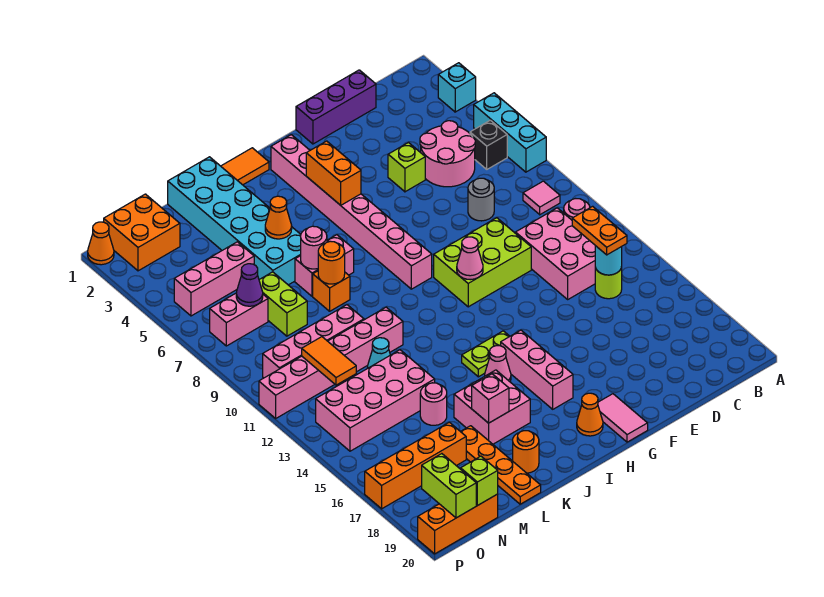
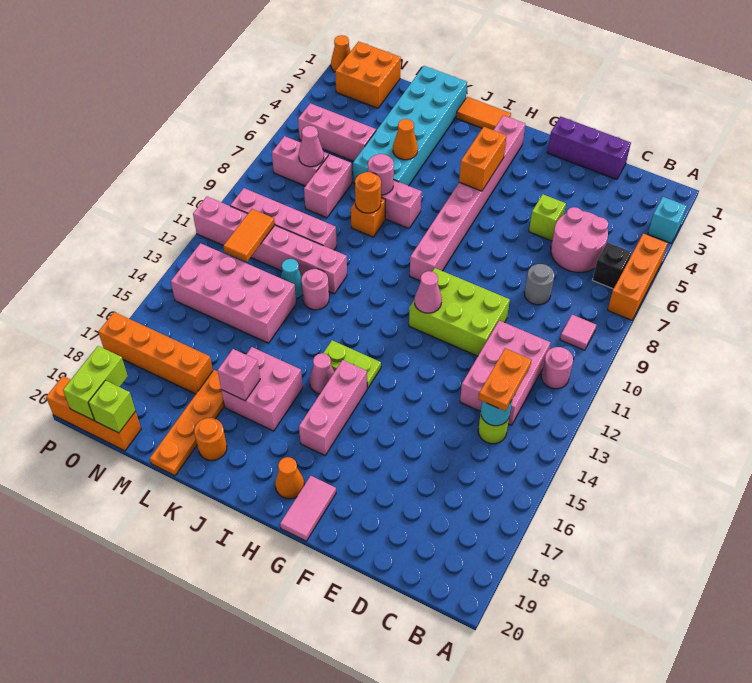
cyan brick A5:A7 level 1 -> orange brick A5:A7 level 1
pink round brick L15 level 1 -> pink round brick K12 level 1
lime brick M7:M8 level 1 -> pink brick M7:M8 level 1
purple cone N7 level 2 -> pink cone N7 level 2

